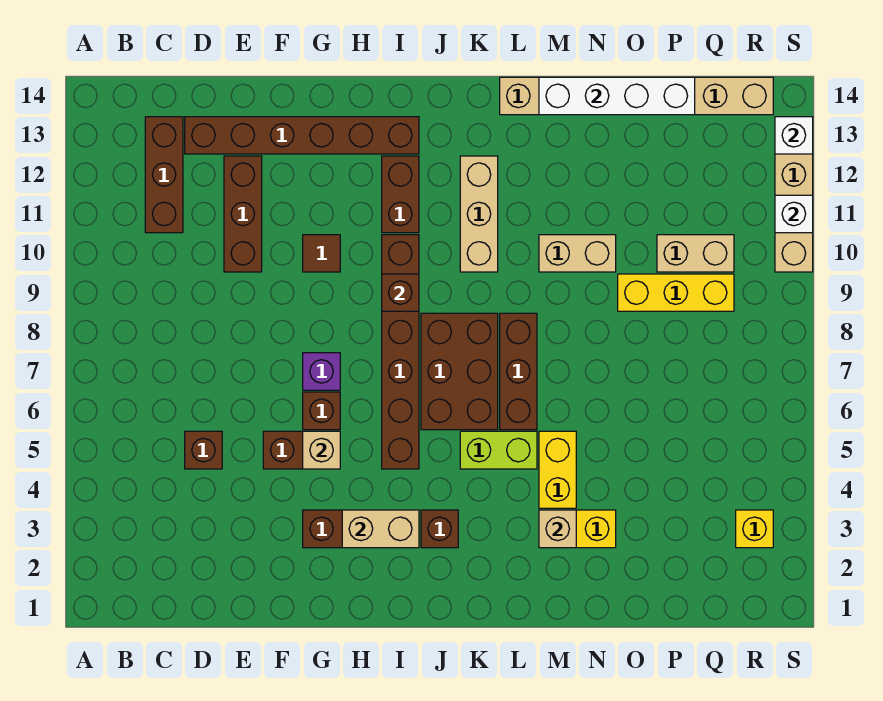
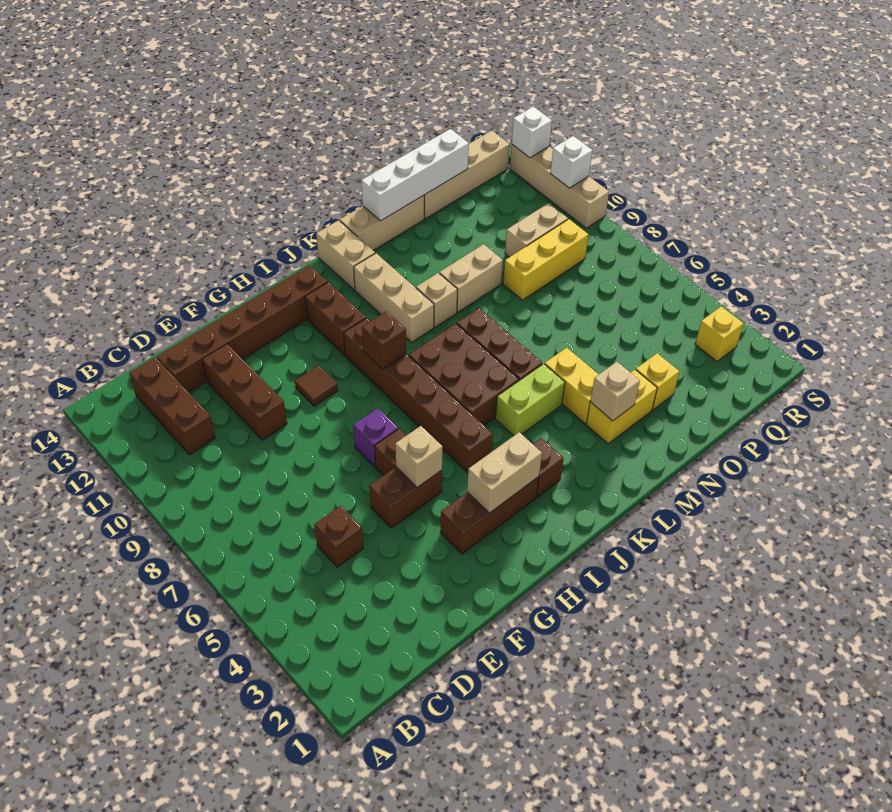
none -> tan brick K13:K14 level 1
none -> tan brick L10 level 1
none -> yellow brick O3 level 1

